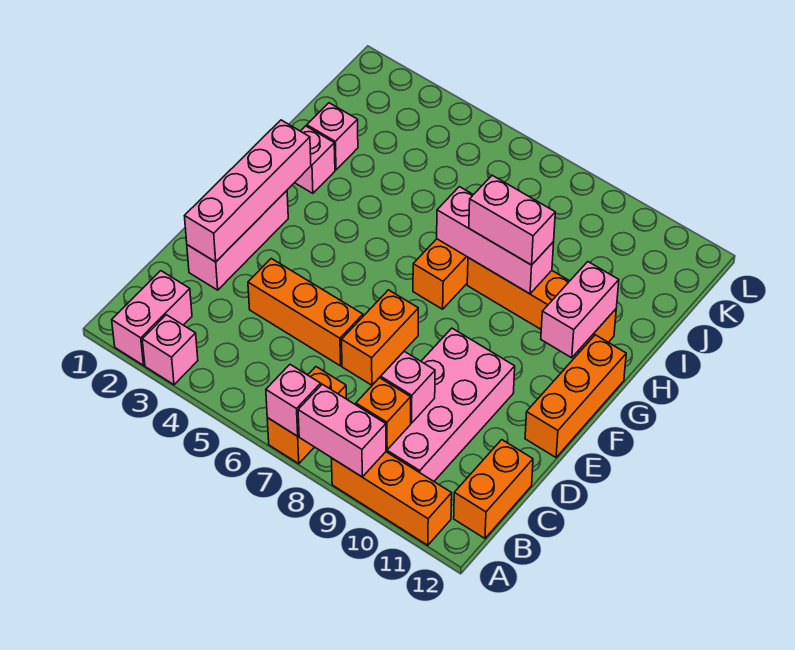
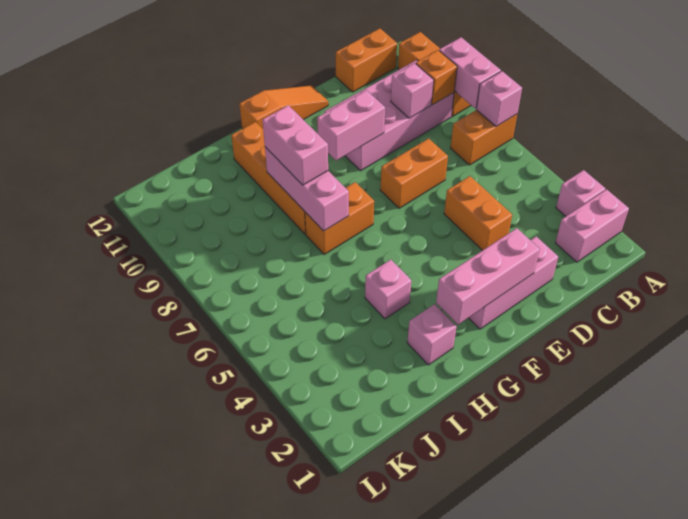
pink brick D2:G2 level 2 -> pink brick E2:G2 level 2
orange brick D4:D6 level 1 -> orange brick D4:D5 level 1
orange brick E12:G12 level 1 -> orange slope E12:G12 level 1 top G
pink brick G11:H11 level 2 -> pink brick E9:F9 level 2
pink brick I2 level 1 -> pink brick H4 level 1

